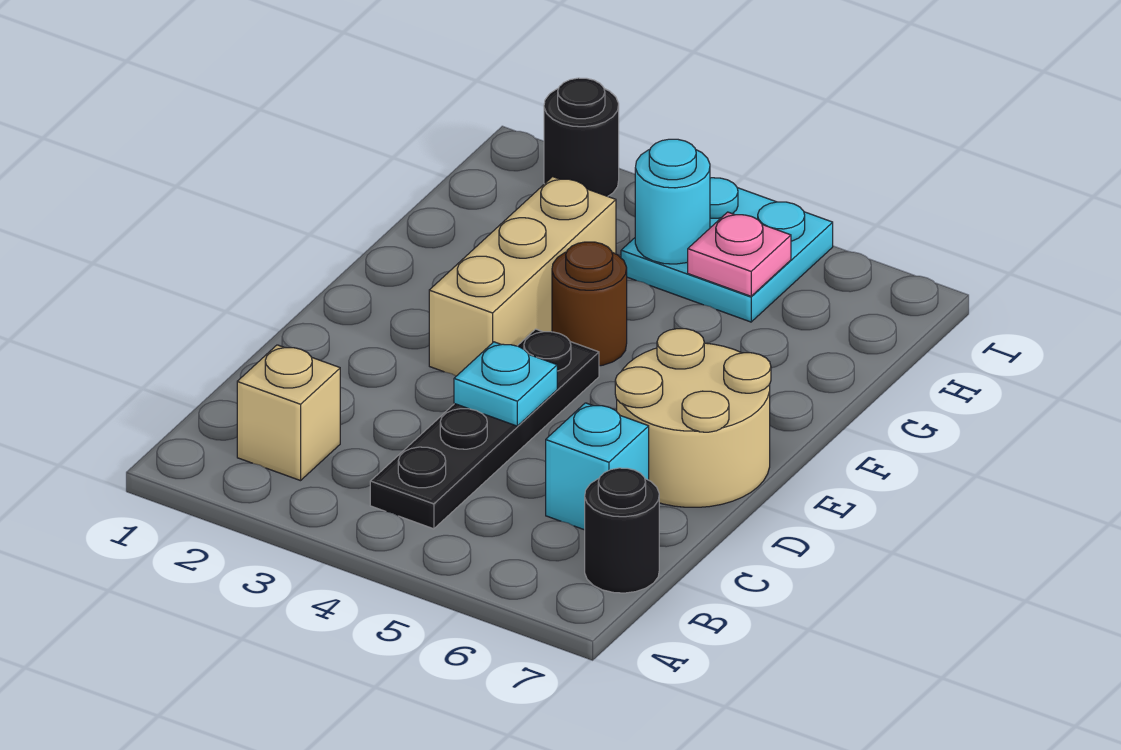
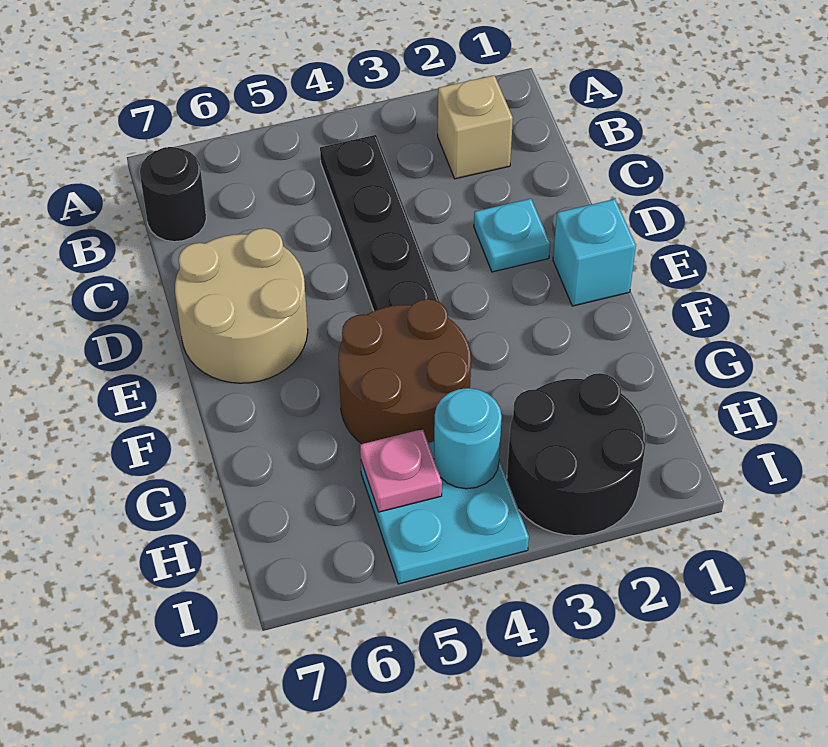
cyan brick C6 level 1 -> cyan brick E1 level 1
cyan plate D4 level 2 -> cyan plate D2 level 1
tan brick E3:G3 level 1 -> none
brown round brick F4 level 1 -> brown round brick F4:G5 level 1
black round brick I2 level 1 -> black round brick H2:I3 level 1

